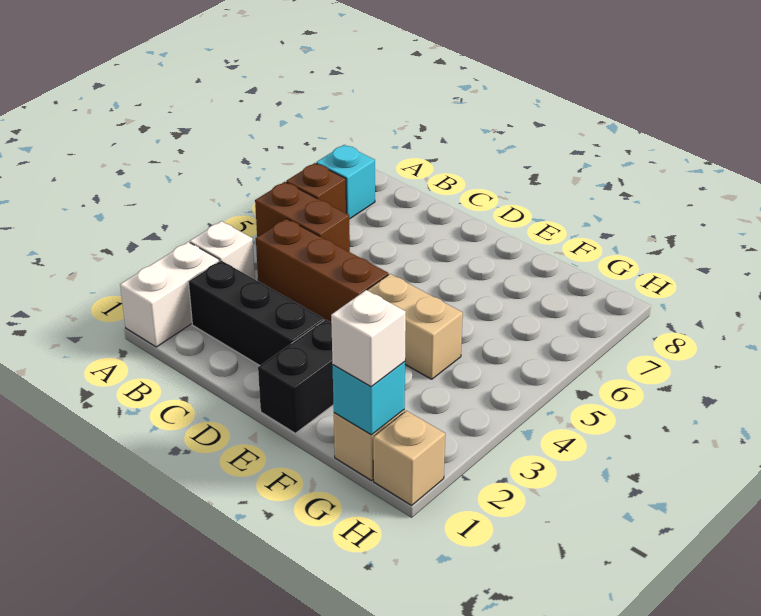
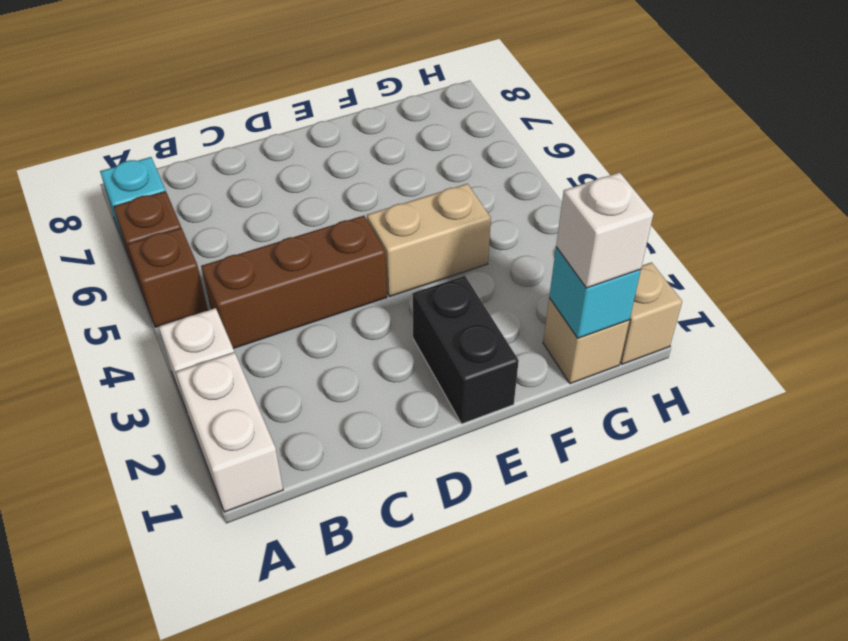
brown brick A5:B5 level 1 -> brown brick A5 level 1
black brick B2:D2 level 1 -> none

